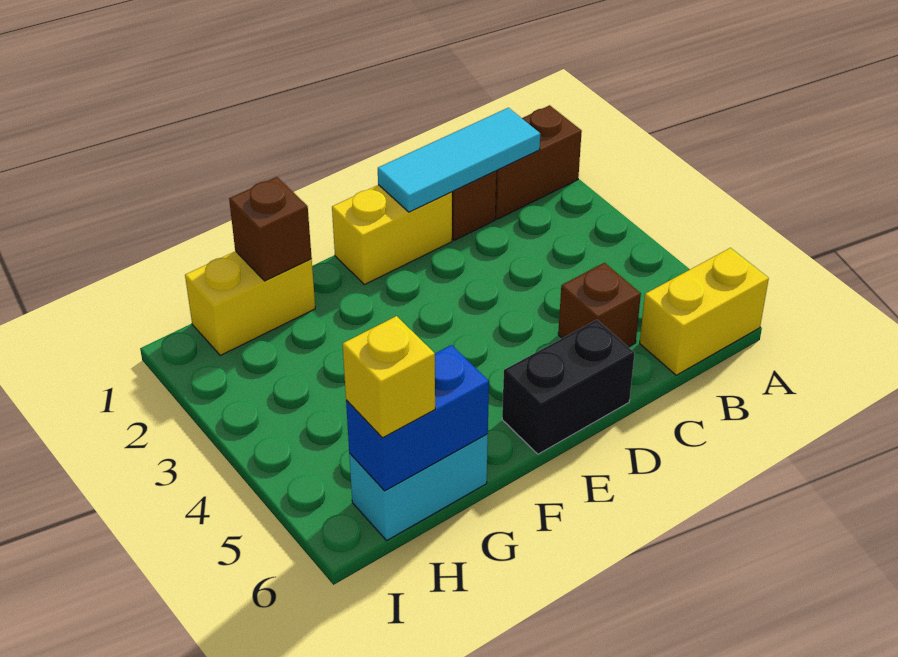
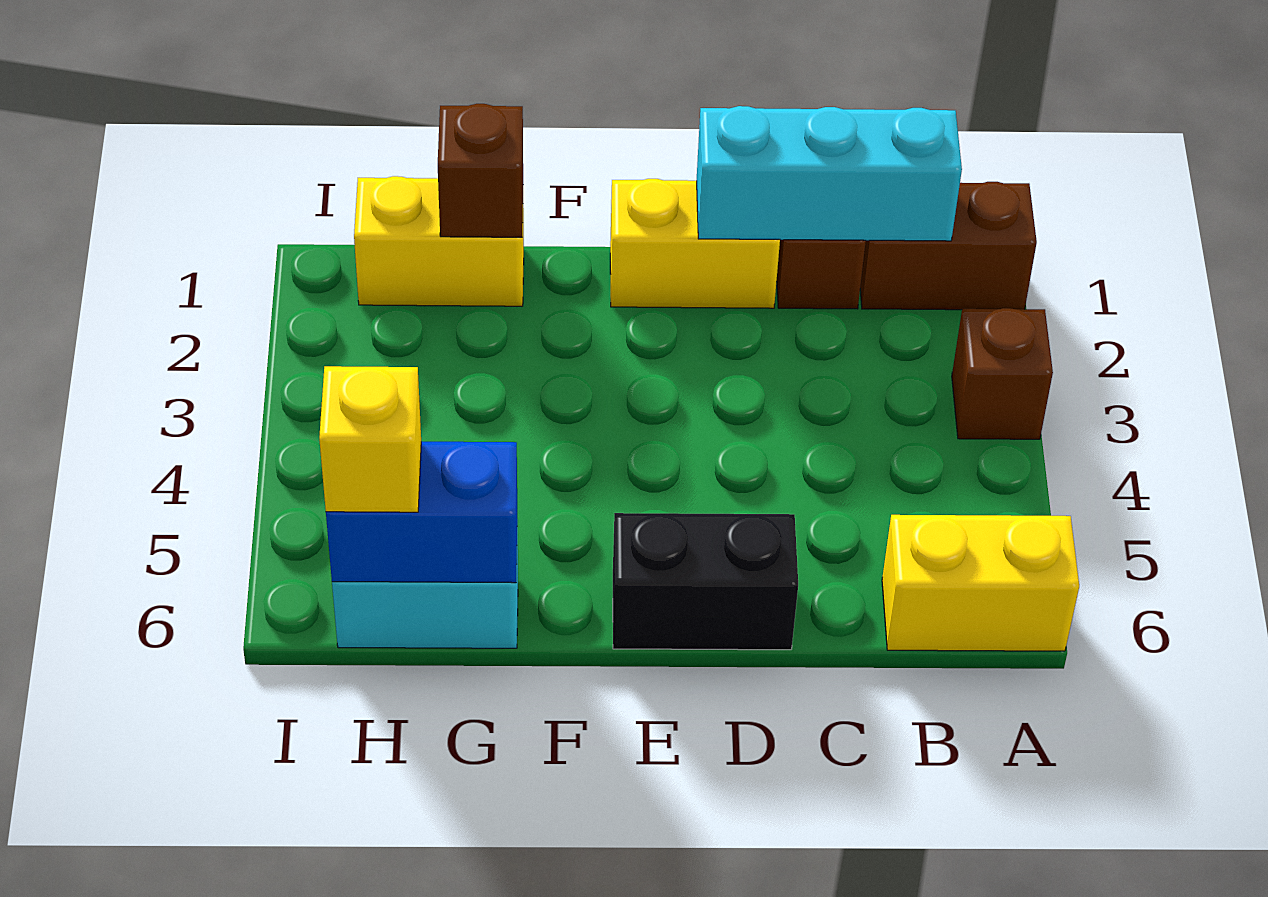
cyan tile B1:D1 level 2 -> cyan brick B1:D1 level 2
brown brick C5 level 1 -> brown brick A3 level 1

